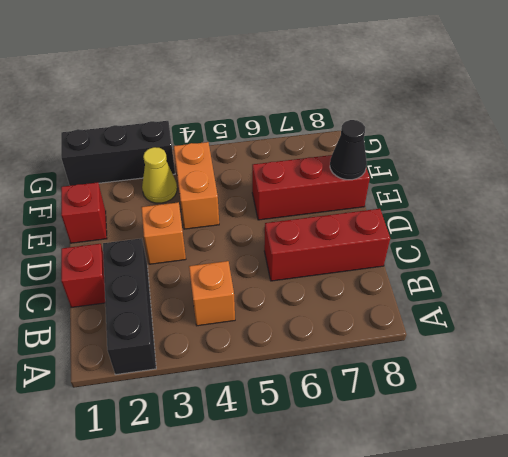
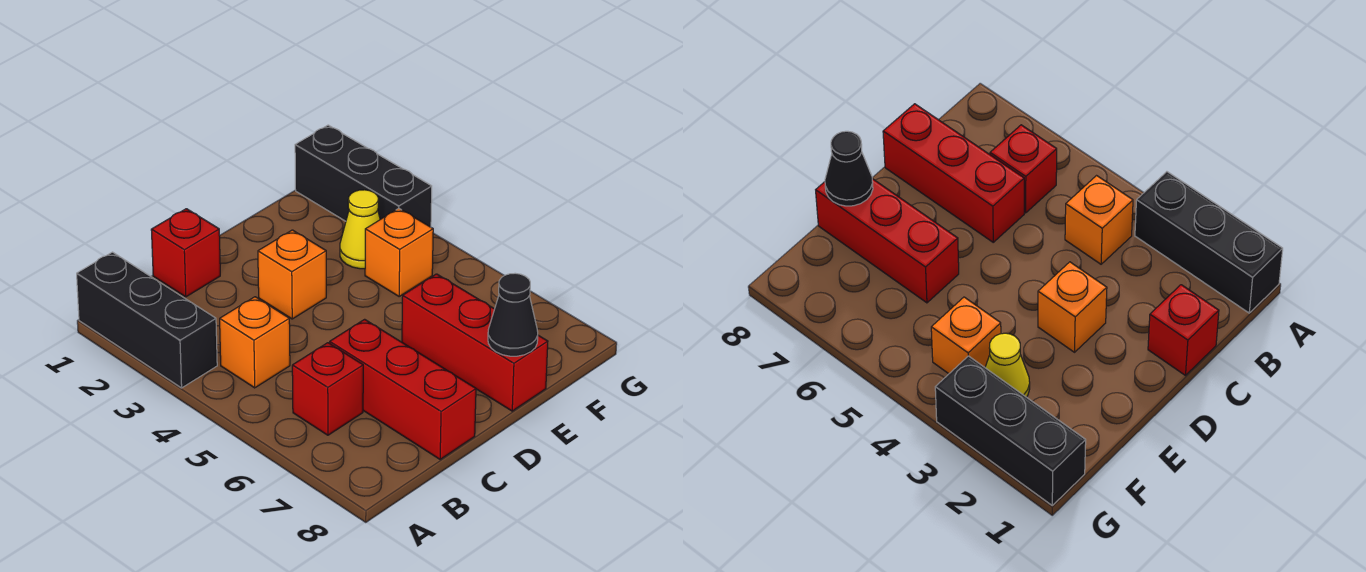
black brick A2:C2 level 1 -> black brick A1:A3 level 1
red brick E1 level 1 -> red brick B6 level 1
orange brick E4:F4 level 1 -> orange brick F4 level 1

